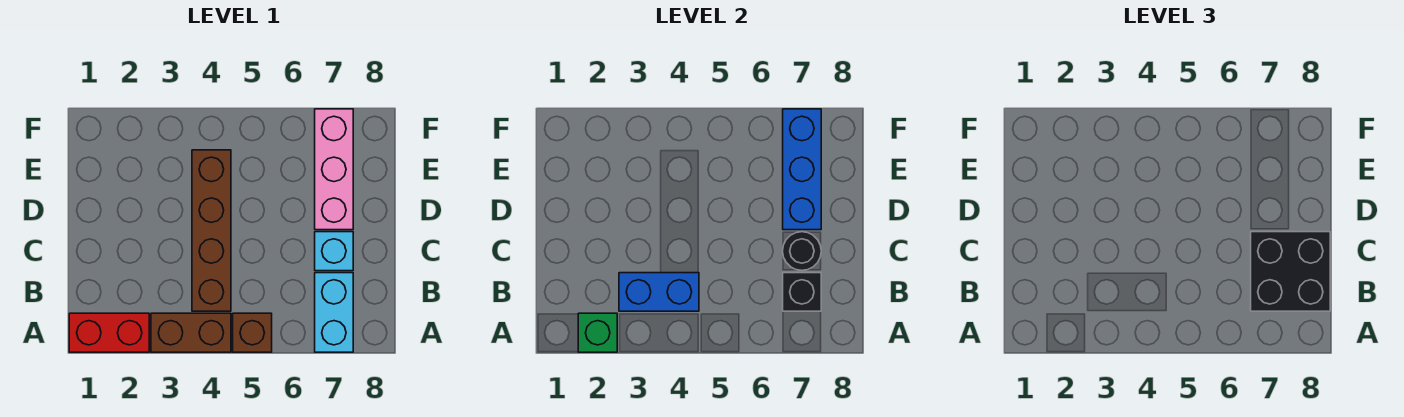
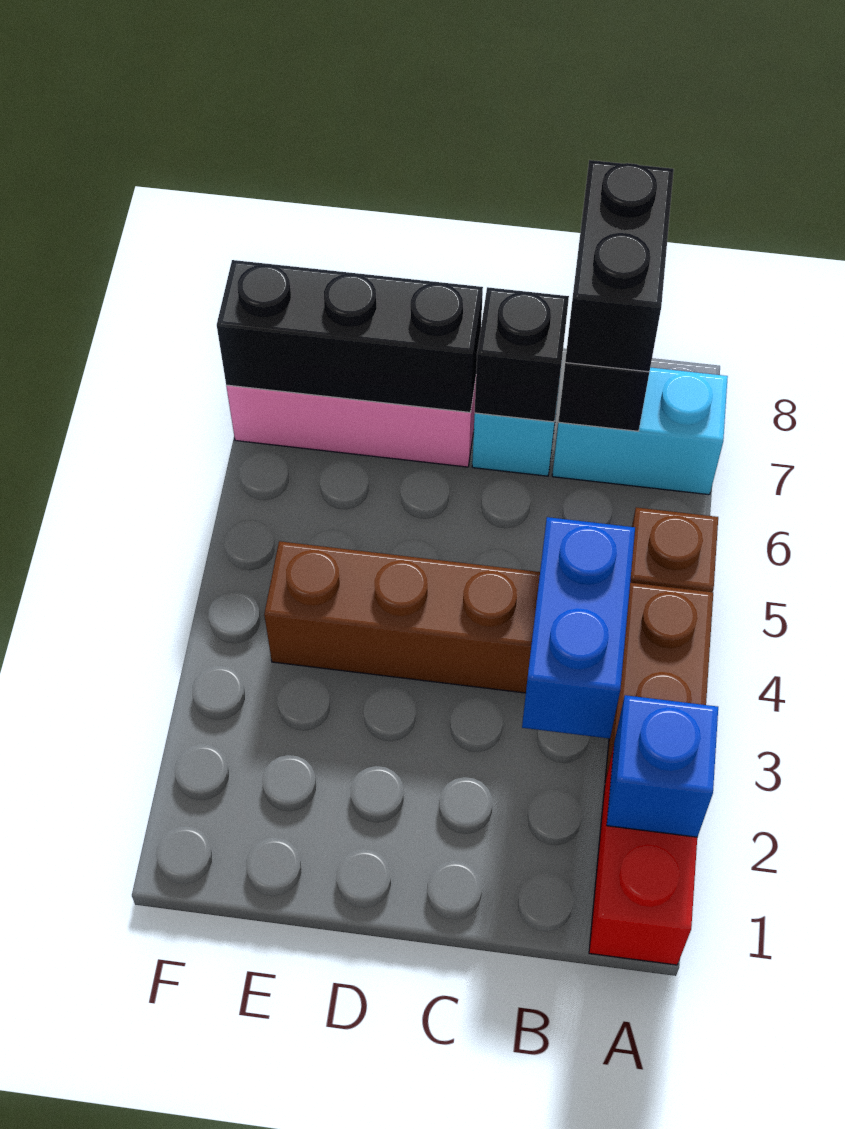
green brick A2 level 2 -> blue brick A2 level 2
black brick B7:C8 level 3 -> black brick B7:B8 level 3
black round brick C7 level 2 -> black brick C7 level 2
blue brick D7:F7 level 2 -> black brick D7:F7 level 2

